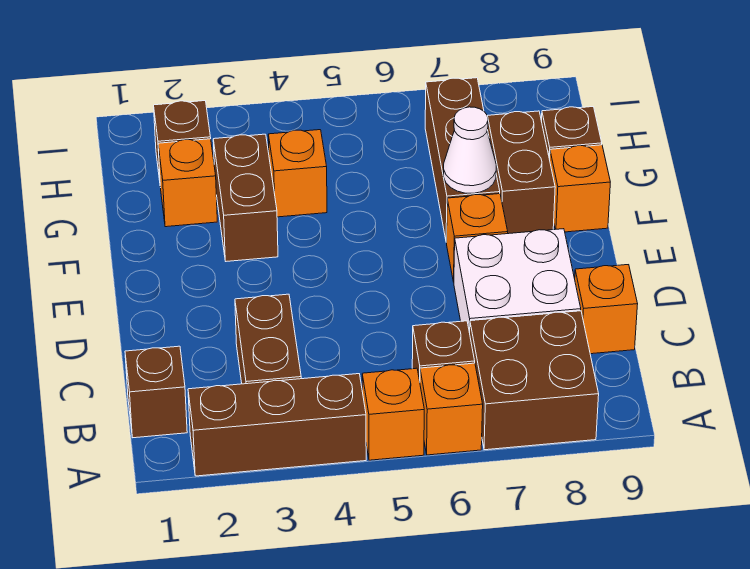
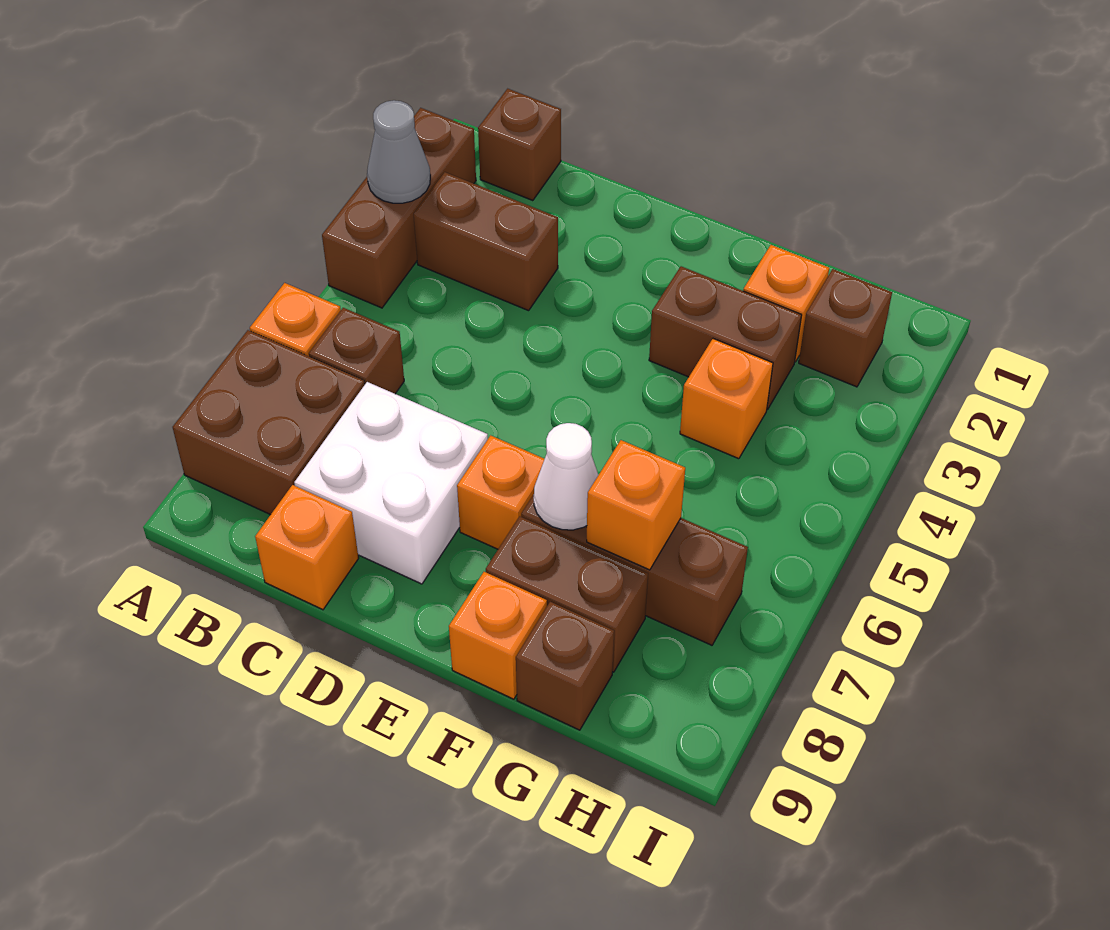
none -> grey cone A3 level 2
orange brick A5 level 1 -> orange brick G7 level 2

